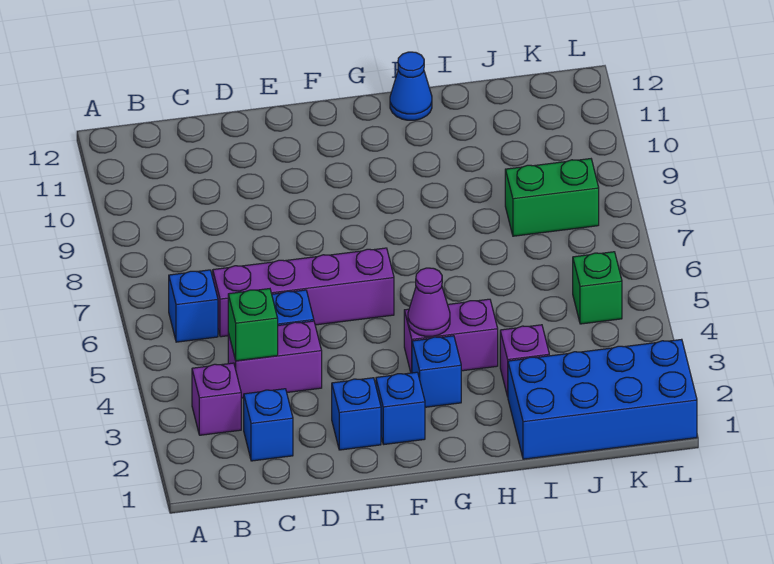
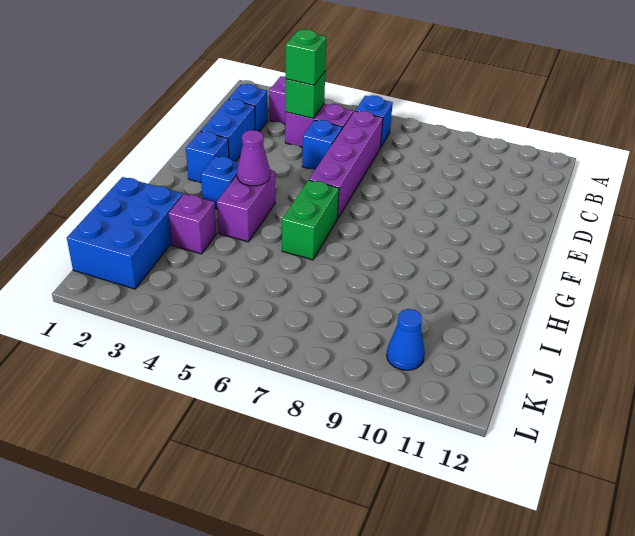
purple brick C4:D4 level 1 -> purple brick C4:C5 level 1
blue brick E2 level 1 -> blue brick D2:E2 level 1
blue cone H12 level 1 -> blue cone K10 level 1
blue brick I1:L2 level 1 -> blue brick I1:K2 level 1
green brick J8:K8 level 1 -> green brick G6:H6 level 1
green brick K5 level 1 -> green brick C4 level 3

